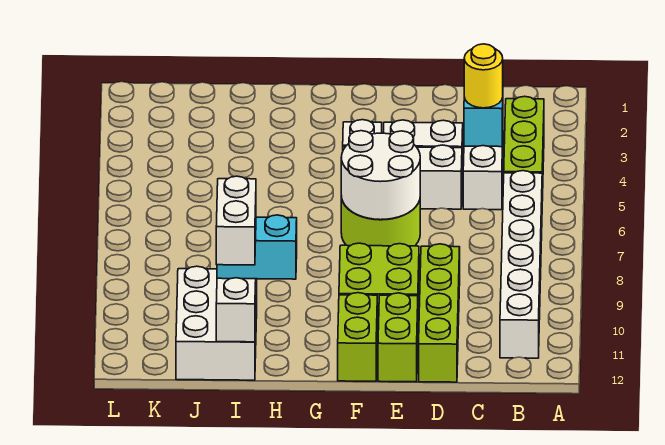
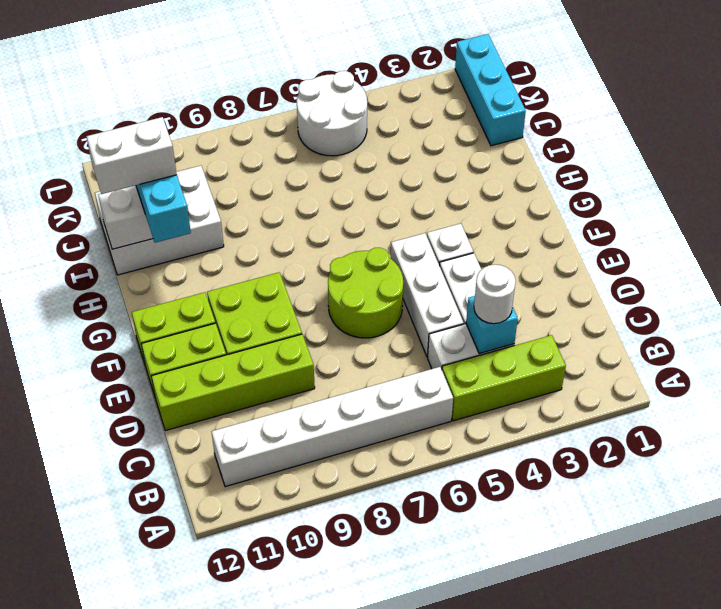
yellow round brick C4 level 3 -> white round brick C4 level 3
white round brick E6:F7 level 2 -> white round brick K5:L6 level 1
none -> cyan brick J1:L1 level 1

